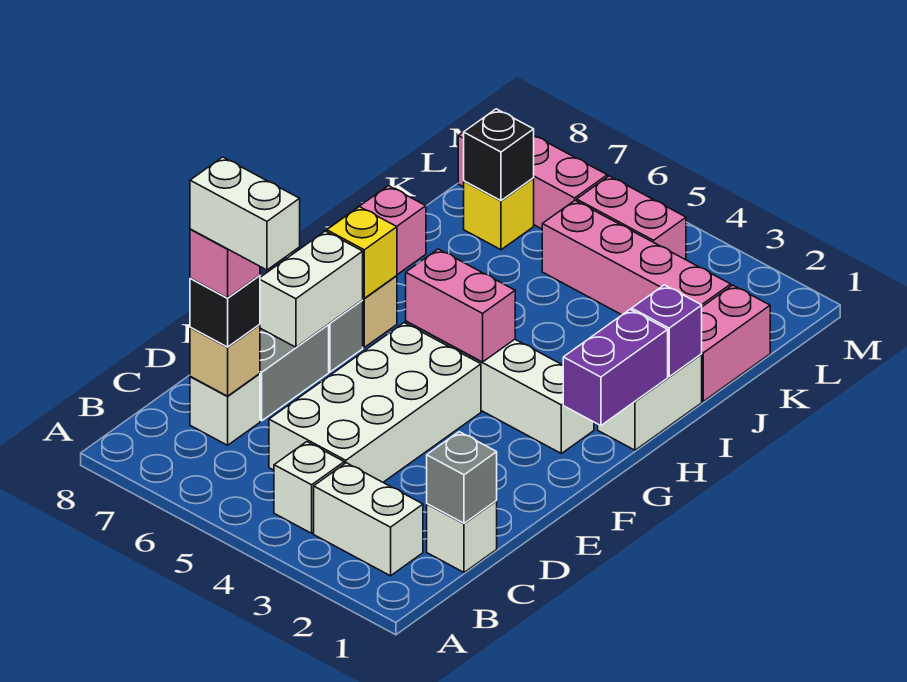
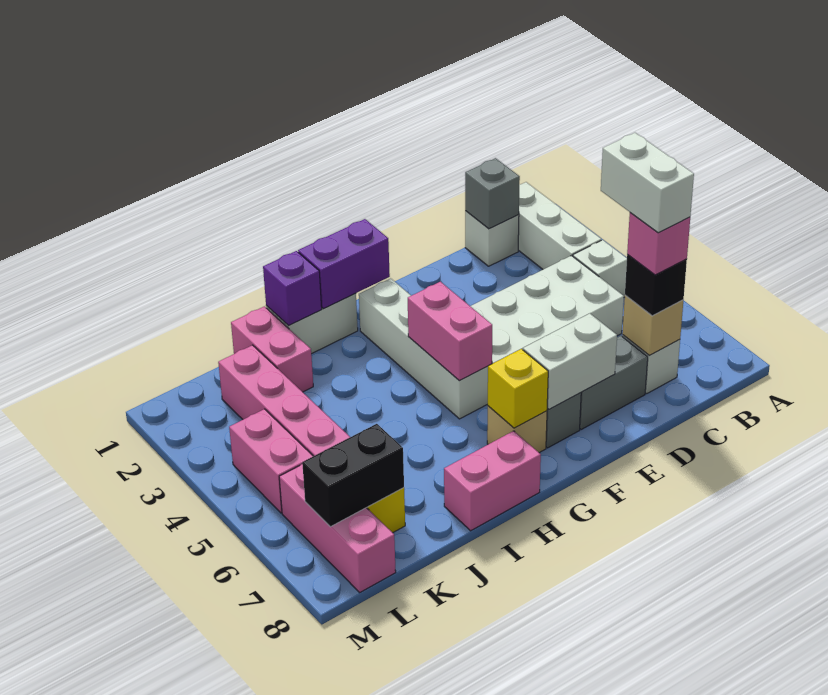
white brick B2:B3 level 1 -> white brick B1:B3 level 1
pink brick J1:K1 level 1 -> pink brick J1:J2 level 1
black brick K7 level 2 -> black brick K7:L7 level 2

